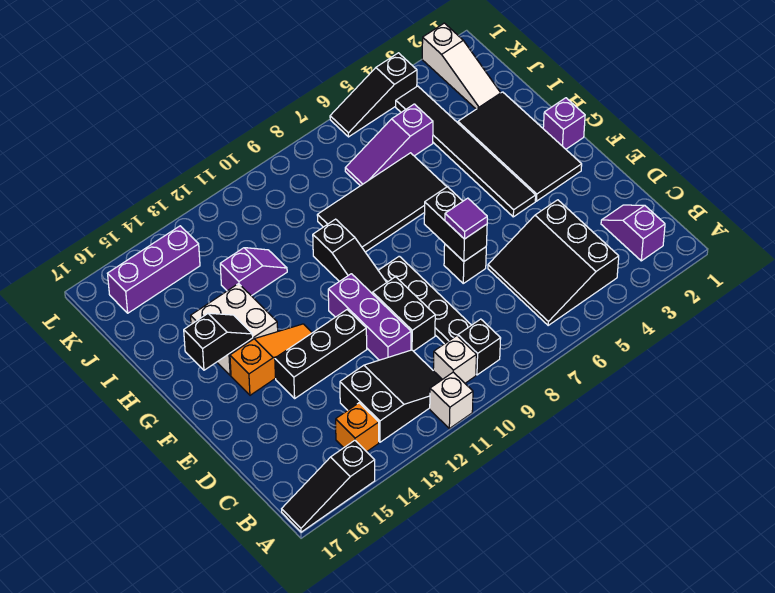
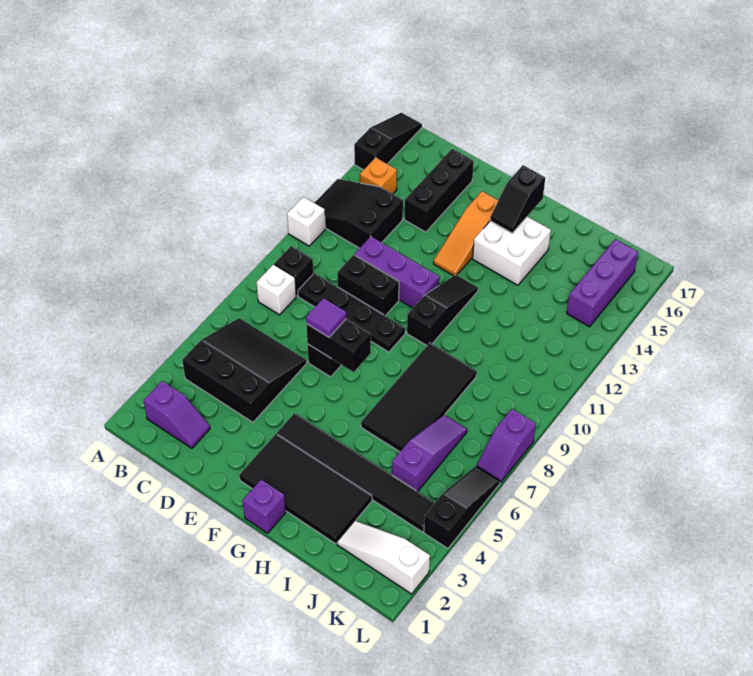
white brick B10 level 1 -> white brick B8 level 1
black slope B11:C13 level 1 top 13 -> black slope A12:C13 level 1 top C
black brick E12:E14 level 1 -> black brick D14:D16 level 1
black slope F10:H10 level 1 top H -> black slope G10:G12 level 1 top 10
purple slope I12:I13 level 1 top 13 -> purple slope L7:L8 level 1 top 8

